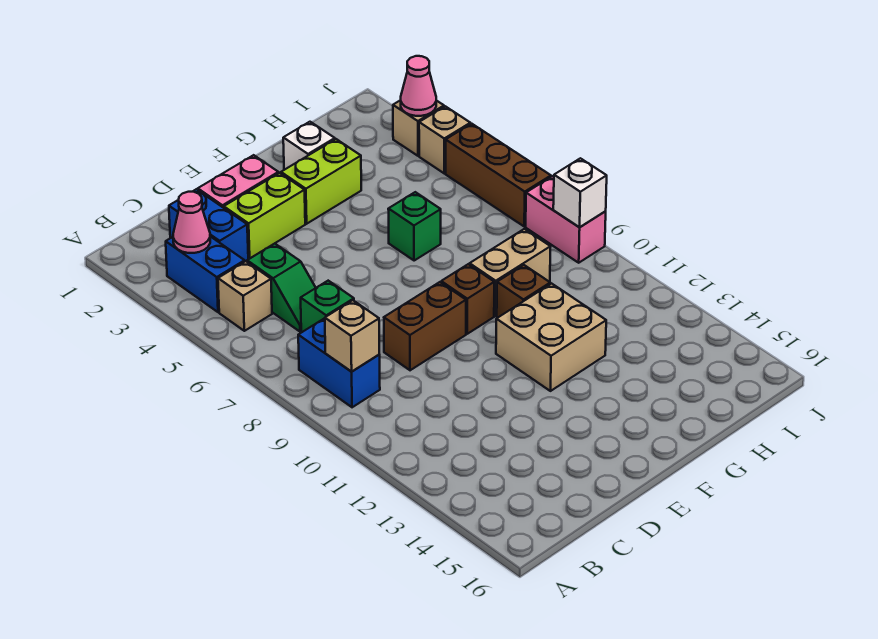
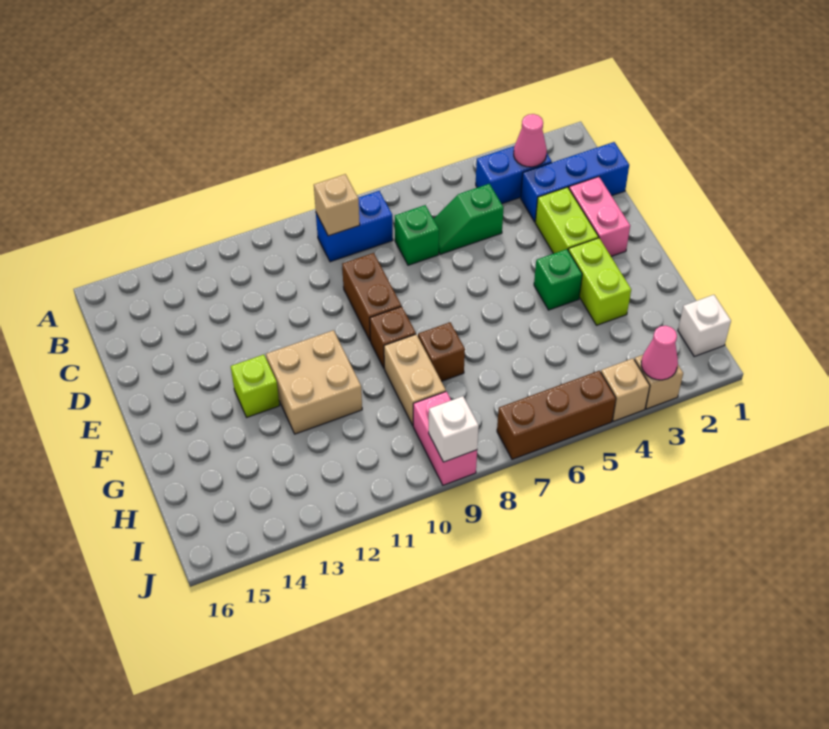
tan brick B5 level 1 -> none
blue brick C2:C3 level 1 -> blue brick C1:C3 level 1
none -> lime brick F13 level 1
white brick G2 level 1 -> white brick I1 level 1
green brick G6 level 1 -> green brick F4 level 1
brown brick G10 level 1 -> brown brick G8 level 1
pink brick J8:J9 level 1 -> pink brick I9:J9 level 1

